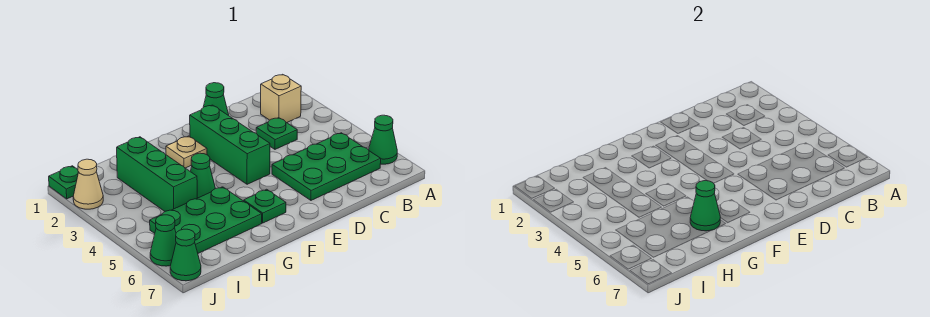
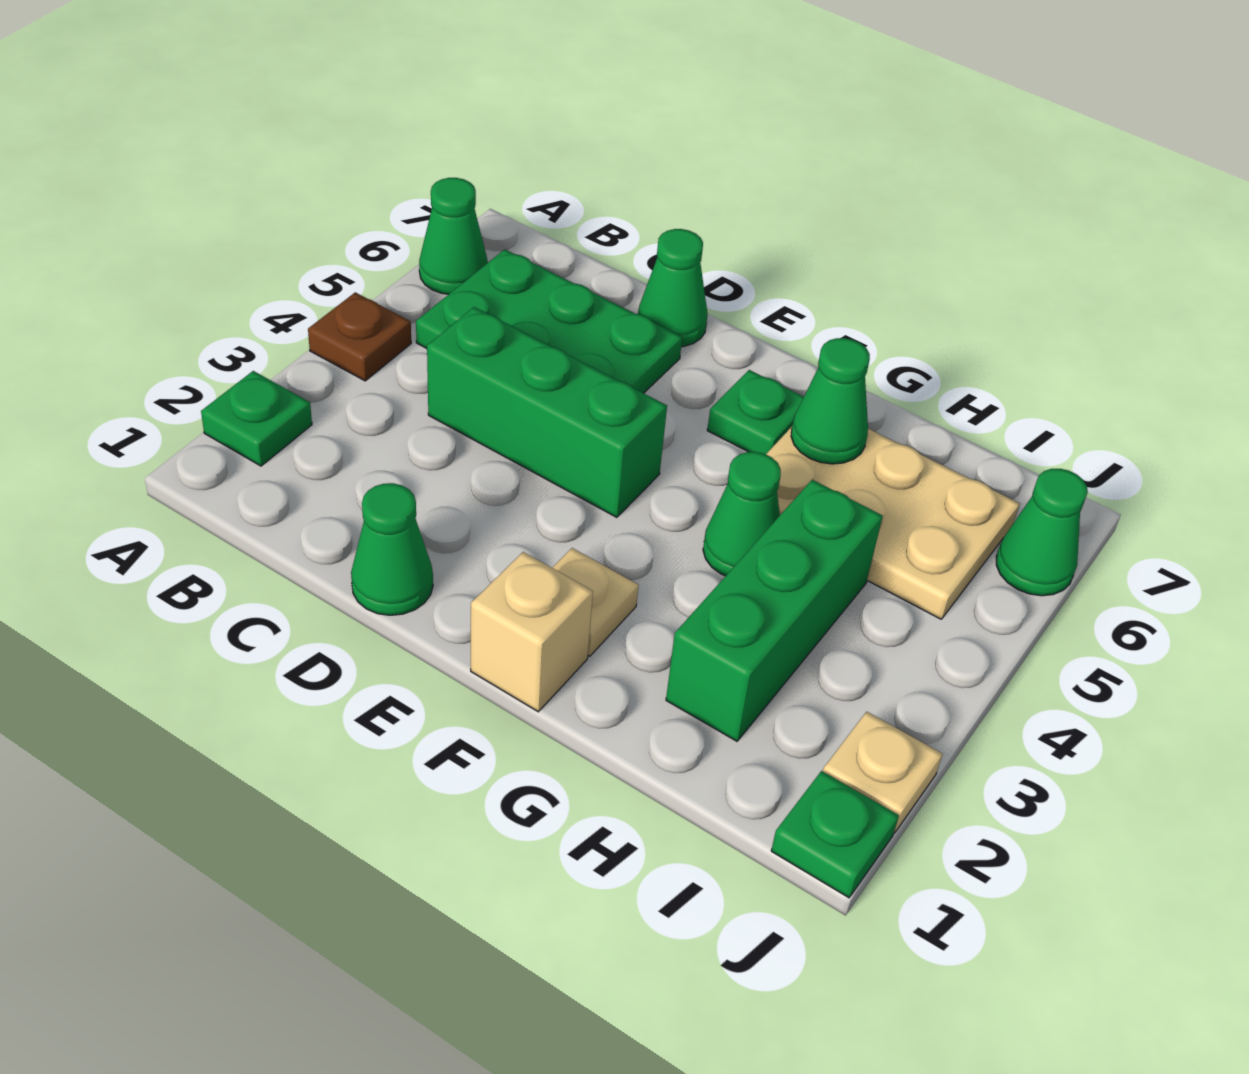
none -> brown plate A4 level 1
tan brick B2 level 1 -> tan brick F1 level 1
green plate C3 level 1 -> green plate A2 level 1
green brick E2:E4 level 1 -> green brick C4:E4 level 1
green plate G5:I6 level 1 -> tan plate G5:I6 level 1
tan cone J2 level 1 -> tan plate J2 level 1
green cone J7 level 1 -> green cone D7 level 1

